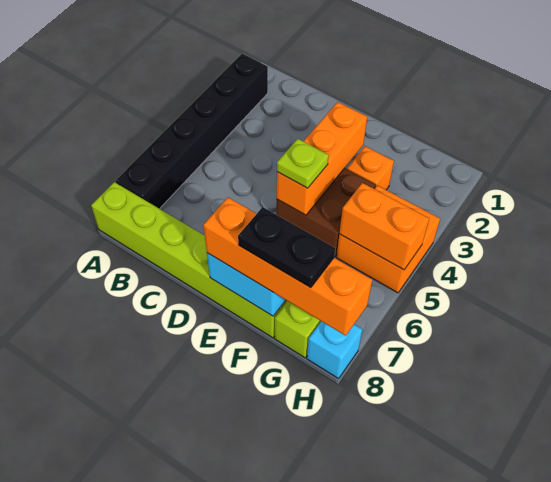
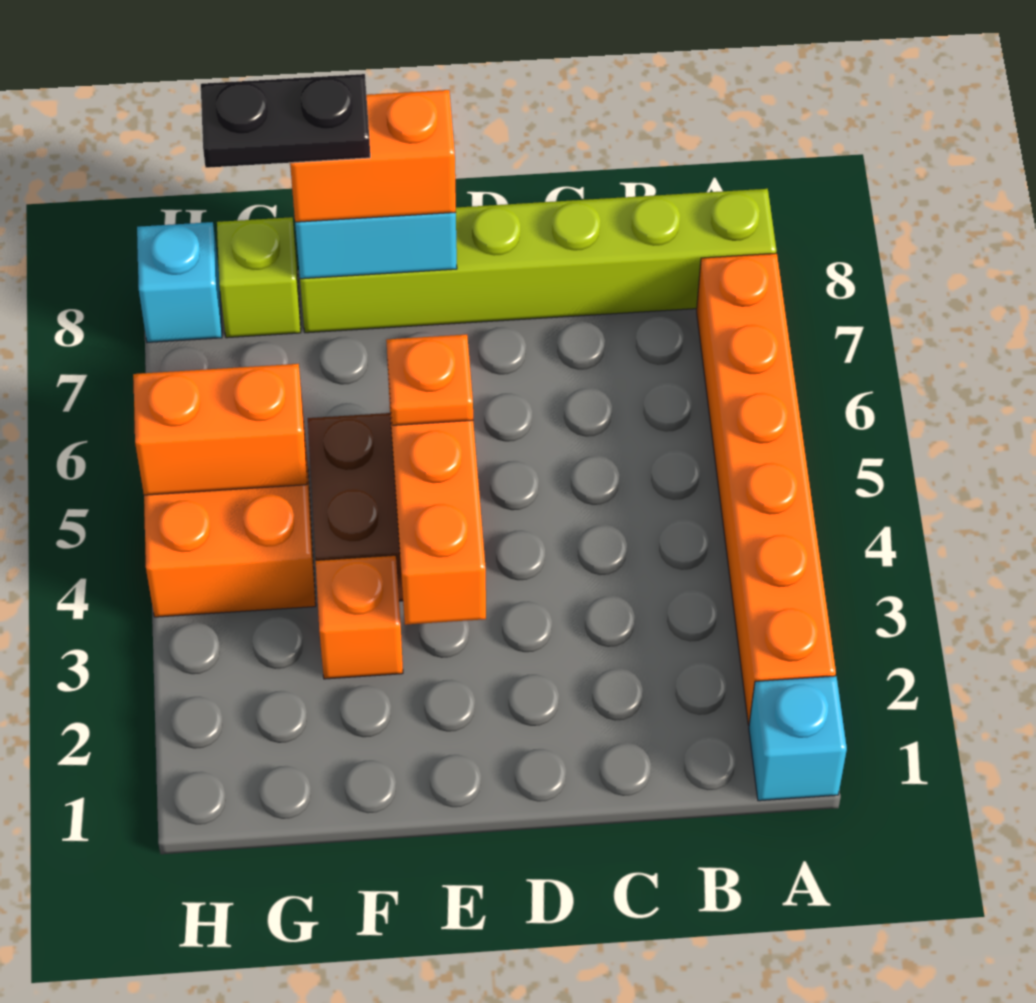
none -> cyan brick A1 level 1
black brick A2:A7 level 1 -> orange brick A2:A7 level 1
lime plate E5 level 3 -> orange plate E5 level 3
orange brick E8:H8 level 3 -> orange brick E8:F8 level 3

